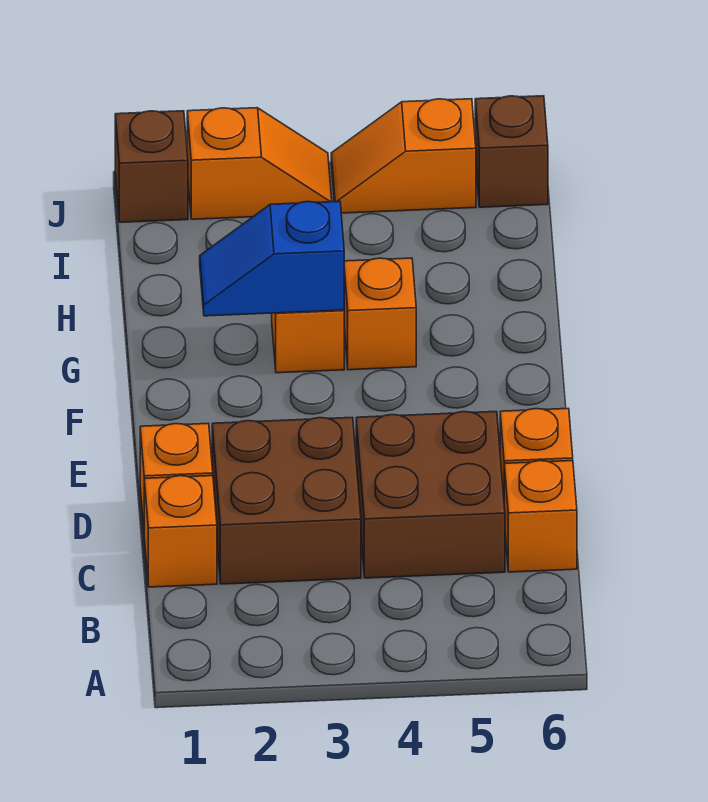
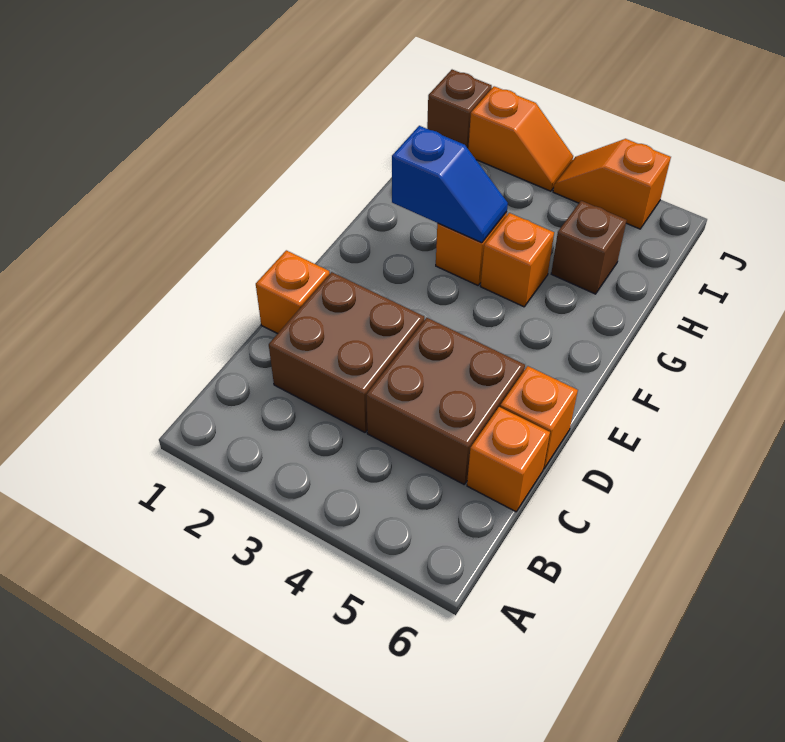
orange brick C1 level 1 -> none
blue slope G2:G3 level 2 top 3 -> blue slope G2:G3 level 2 top 2
brown brick J6 level 1 -> brown brick H5 level 1

